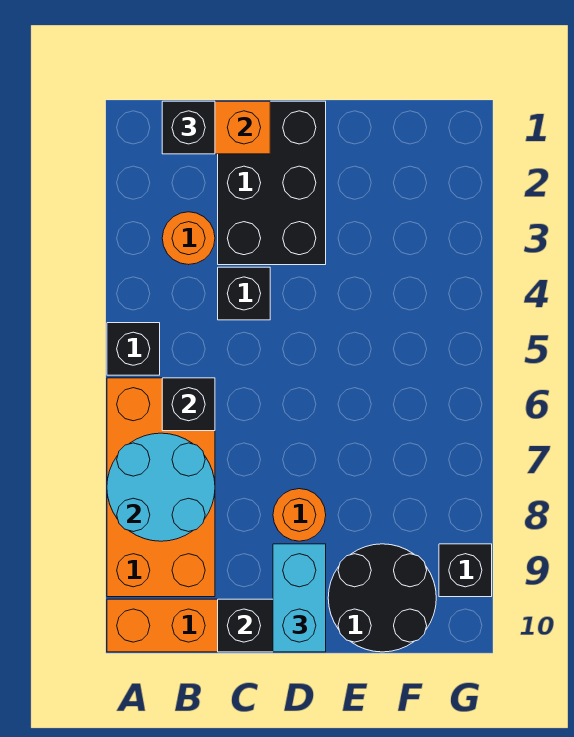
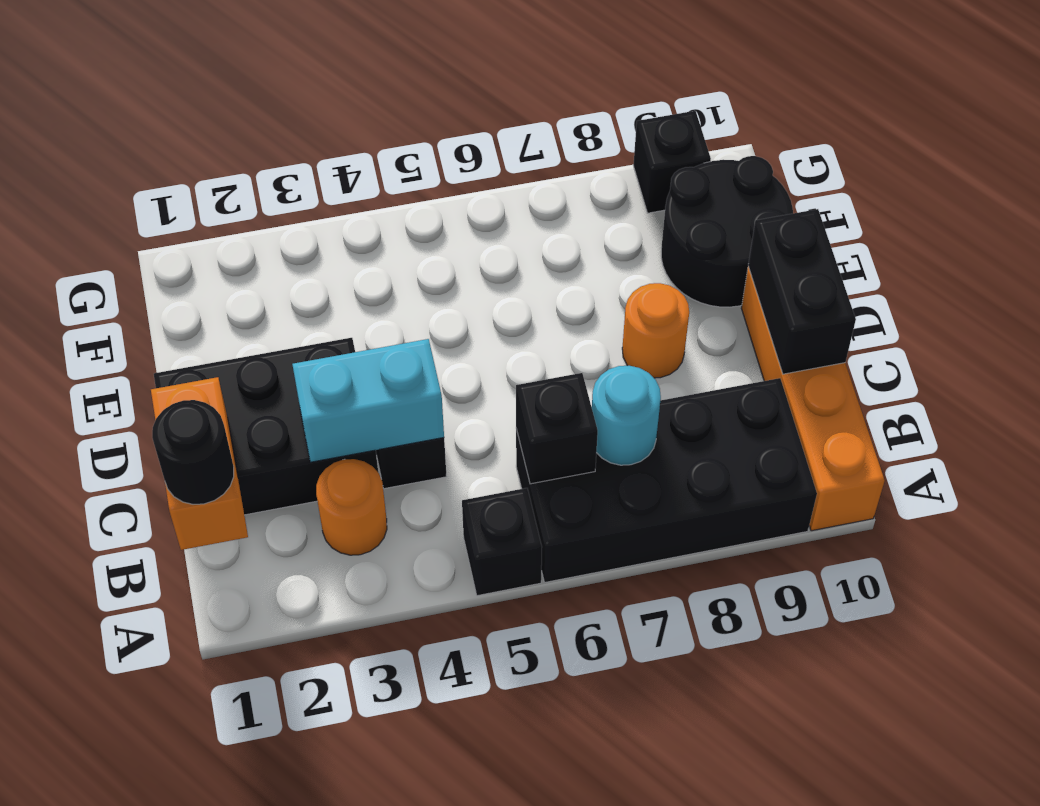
orange brick A6:B9 level 1 -> black brick A6:B9 level 1
cyan round brick A7:B8 level 2 -> cyan round brick B7 level 2
black brick B1 level 3 -> black round brick B1 level 3
cyan brick D9:D10 level 3 -> cyan brick C3:C4 level 2

